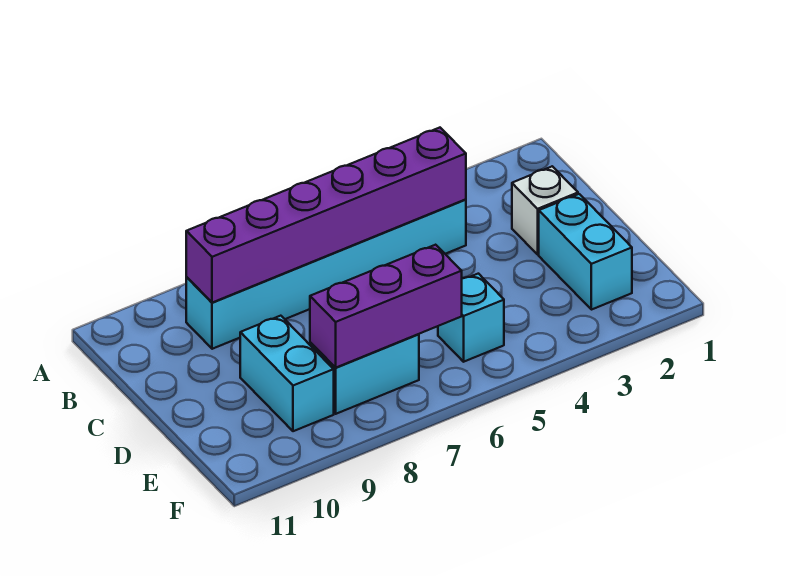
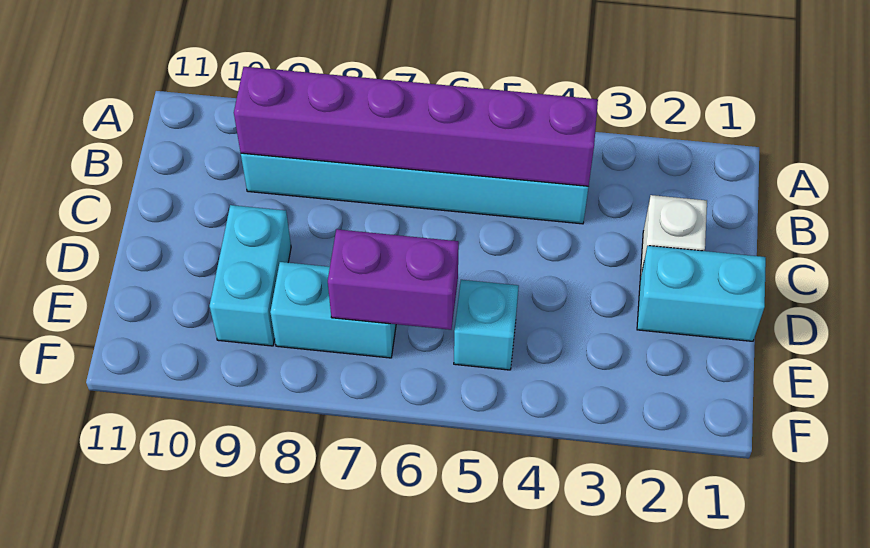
cyan brick D2:E2 level 1 -> cyan brick D1:D2 level 1
purple brick E6:E8 level 2 -> purple brick E6:E7 level 2

